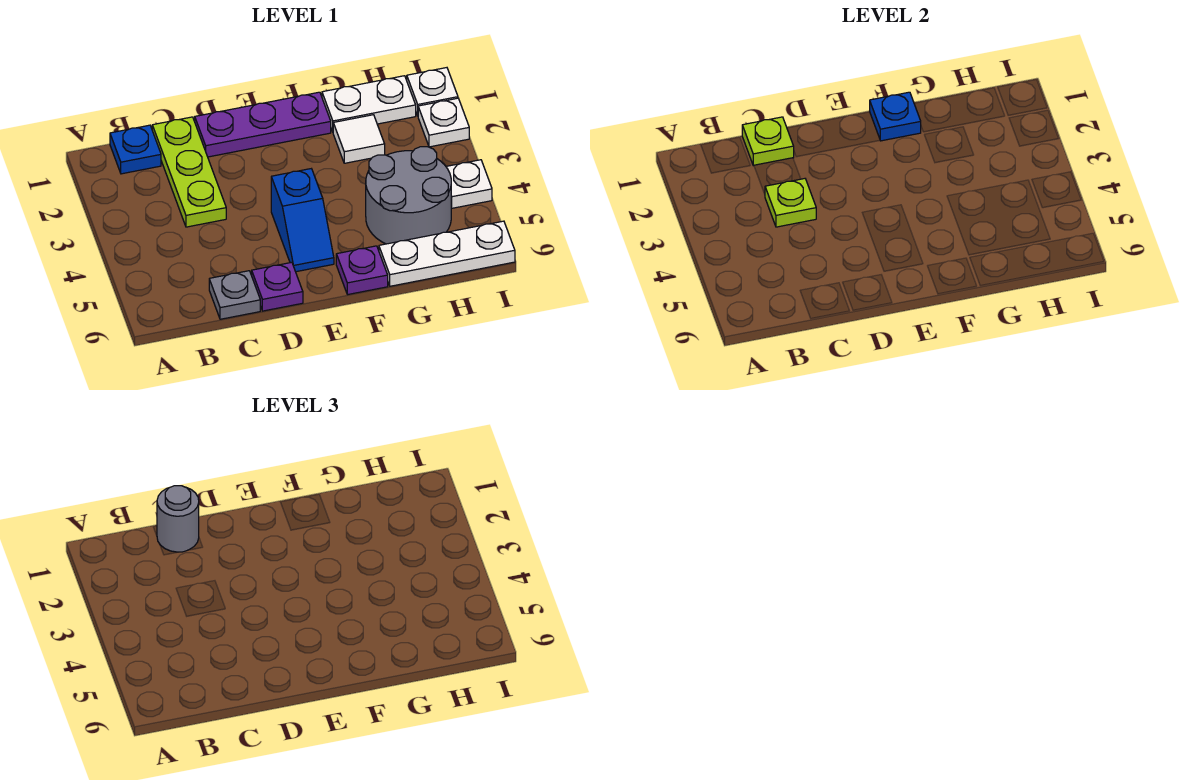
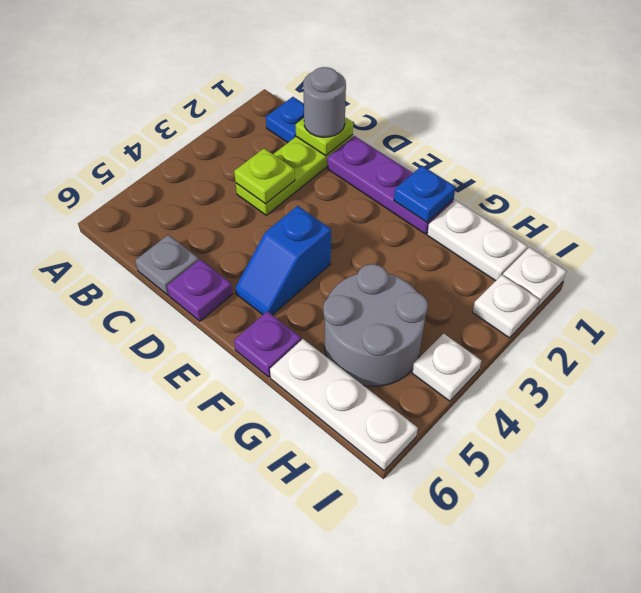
white tile G2 level 1 -> none

